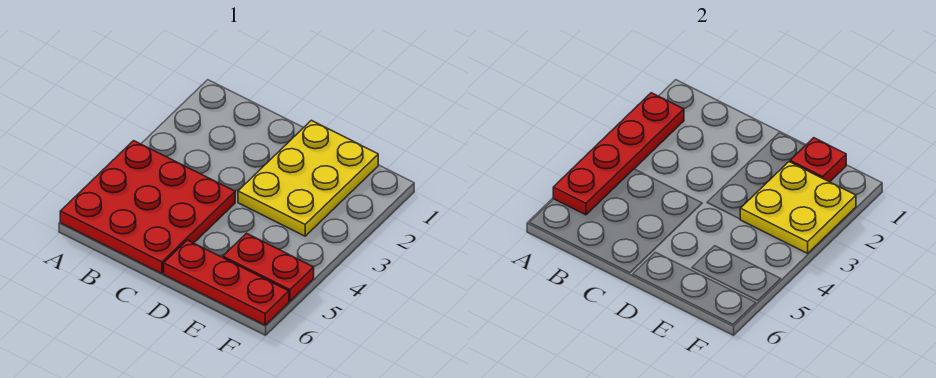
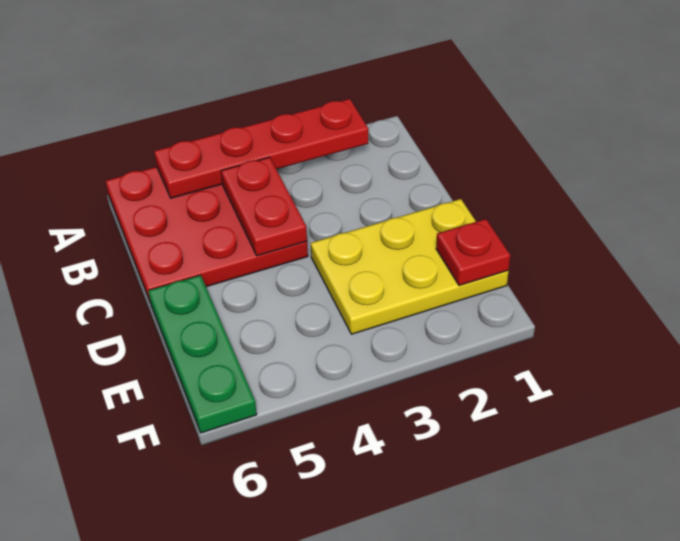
red plate D6:F6 level 1 -> green plate D6:F6 level 1
yellow plate E2:F3 level 2 -> none
red plate E5:F5 level 1 -> red plate B4:C4 level 2

